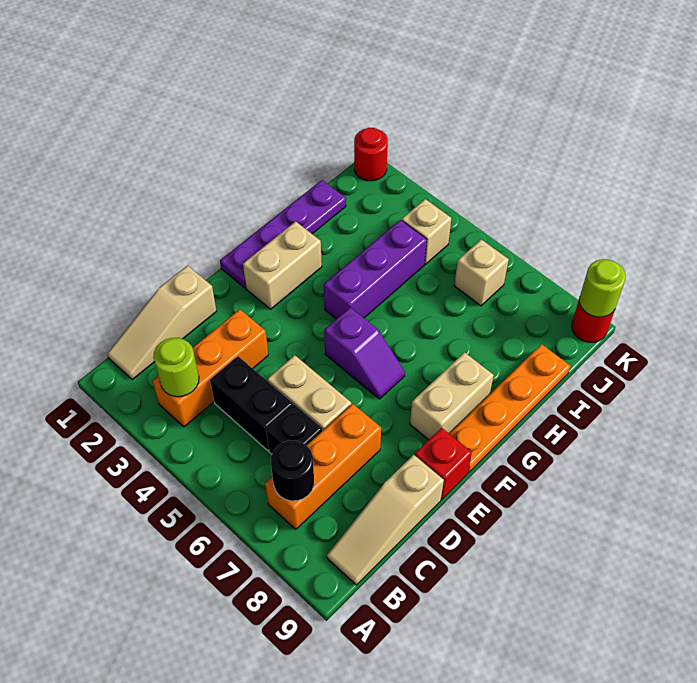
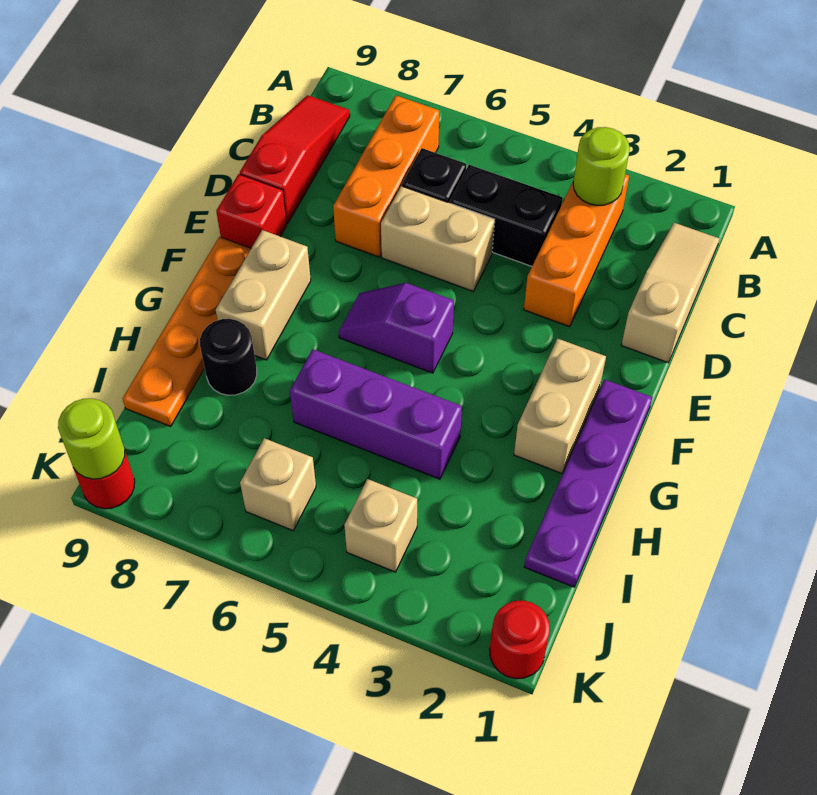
black round brick B7 level 2 -> black round brick H8 level 1
tan slope B9:D9 level 1 top D -> red slope B9:D9 level 1 top D
purple brick G4:I4 level 1 -> purple brick H4:H6 level 1

